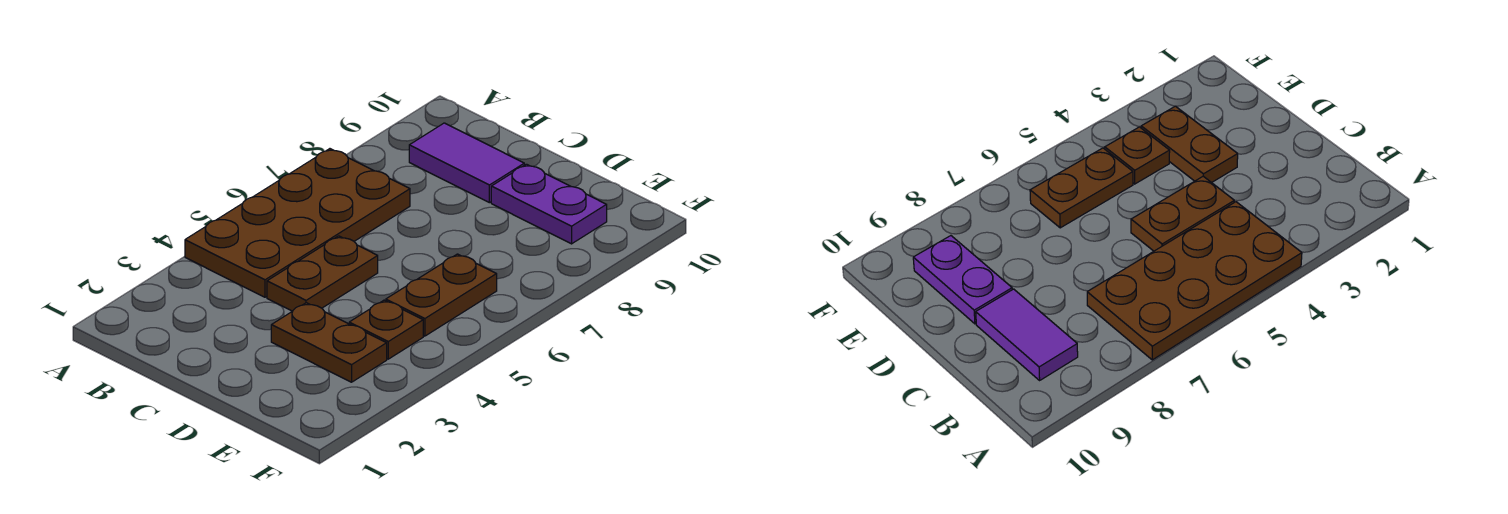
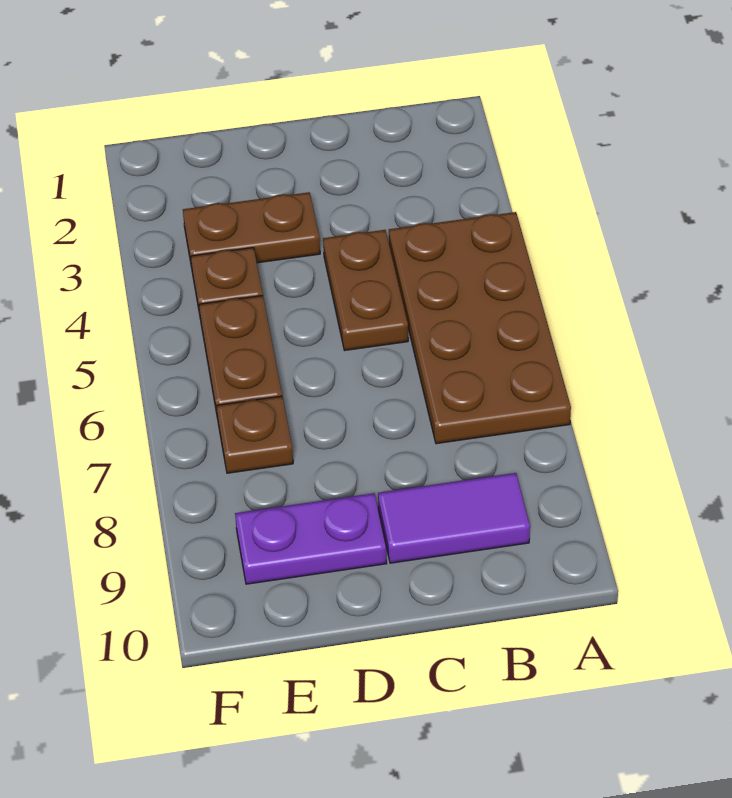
none -> brown plate E7 level 1

